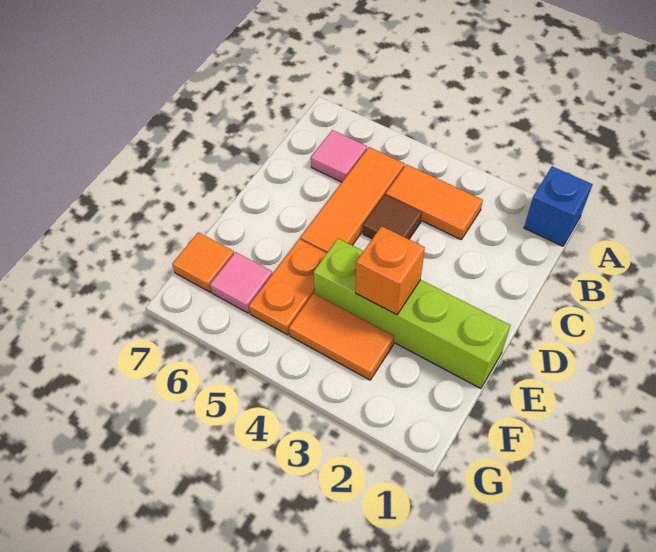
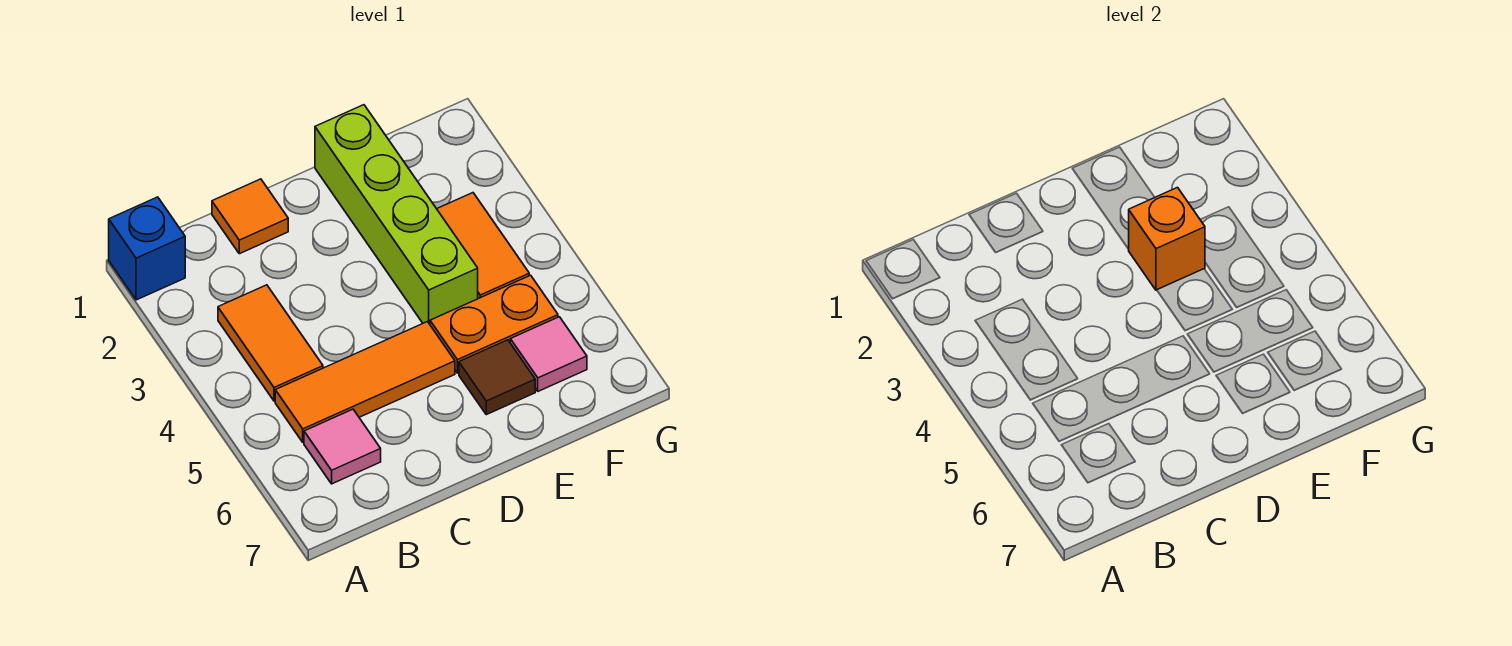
brown tile C4 level 1 -> brown tile E6 level 1
orange tile F7 level 1 -> orange tile C1 level 1

